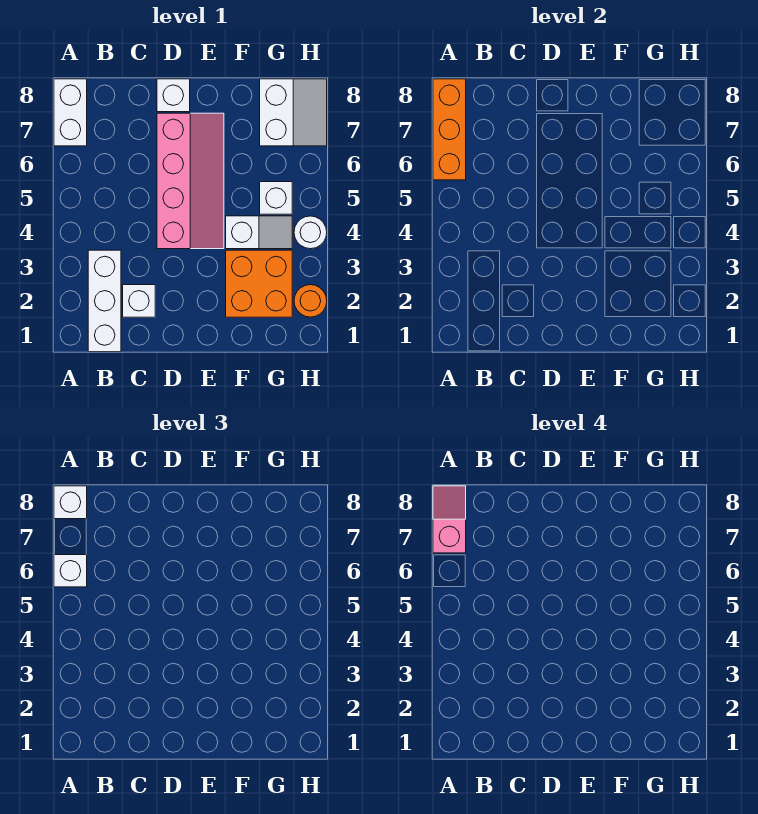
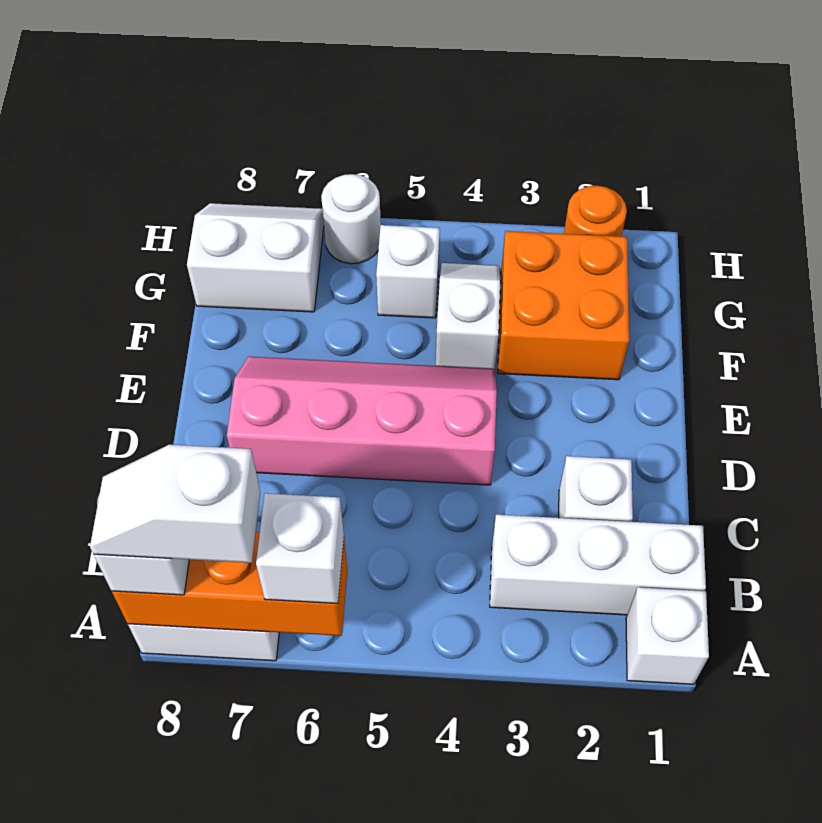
pink slope A7:A8 level 4 top 7 -> white slope A7:A8 level 4 top 7
white brick D8 level 1 -> white brick A1 level 1
white round brick H4 level 1 -> white round brick H6 level 1

